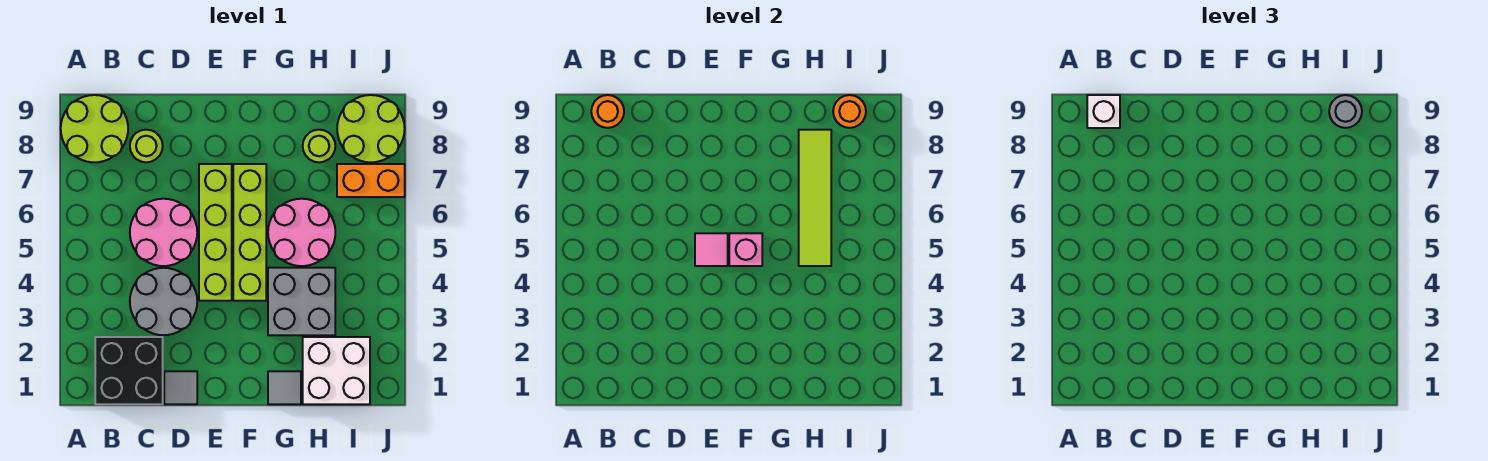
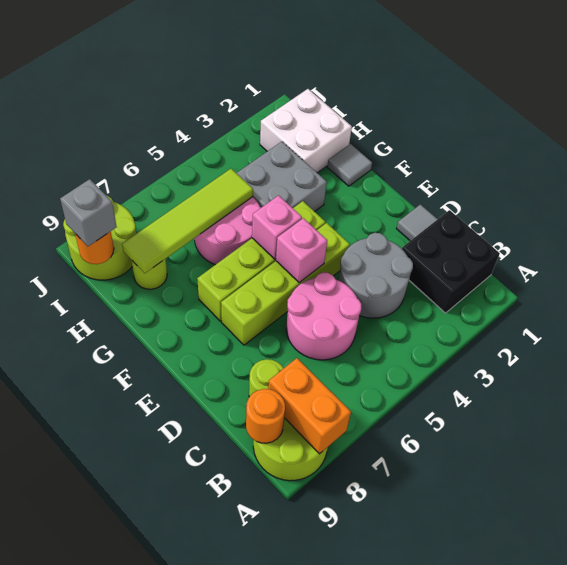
white brick B9 level 3 -> none
pink tile E5 level 2 -> pink brick E5 level 2
orange brick I7:J7 level 1 -> orange brick A8:B8 level 2
grey round brick I9 level 3 -> grey brick I9 level 3

